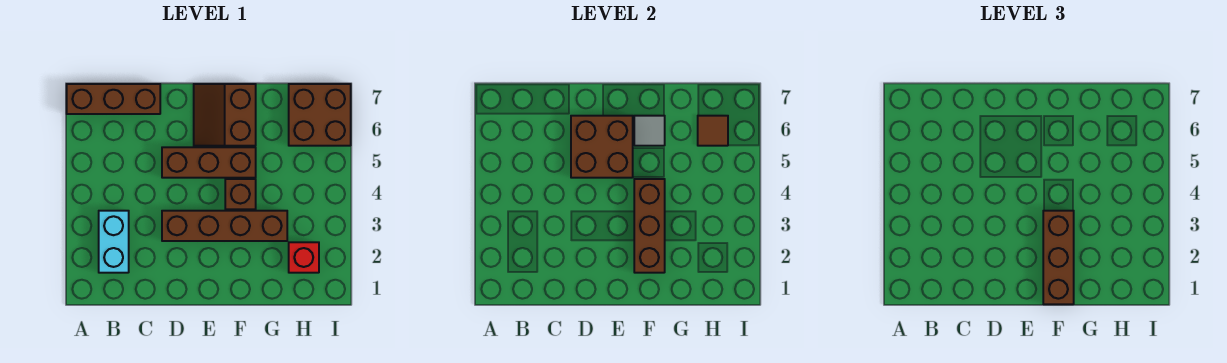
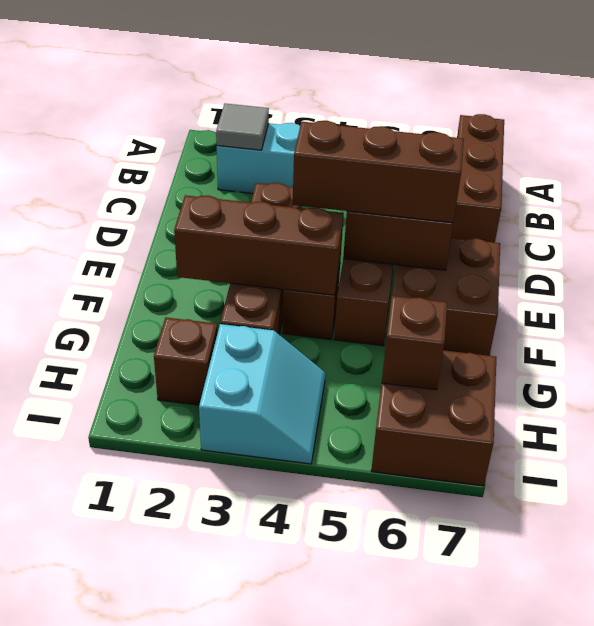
brown slope E6:F7 level 1 top F -> brown brick E6:F7 level 1
brown brick F1:F3 level 3 -> brown brick E4:E6 level 3
grey tile F6 level 2 -> grey tile B2 level 2
red brick H2 level 1 -> brown brick H2 level 1
none -> cyan slope H3:I4 level 1 top 3
brown tile H6 level 2 -> brown brick H6 level 2

